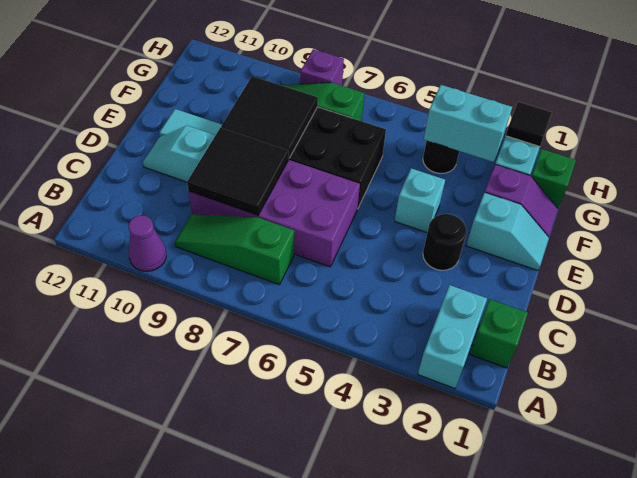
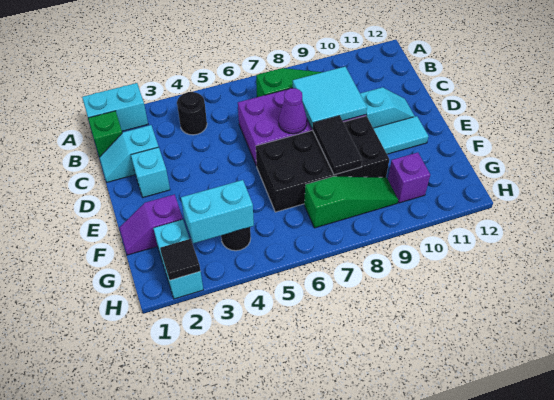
cyan brick A2:B2 level 1 -> cyan brick A1:A2 level 1
purple cone A10 level 1 -> purple cone D7 level 2
black tile C8:D9 level 2 -> cyan tile C8:D9 level 2
black round brick D3 level 1 -> black round brick B4 level 1
cyan slope E1:E2 level 1 top 2 -> cyan slope C1:C2 level 1 top 2
cyan brick E4 level 1 -> cyan brick D2 level 1
black tile E8:F9 level 2 -> black tile E8:F8 level 2
green brick G1 level 1 -> none
purple brick H8 level 1 -> purple brick G10 level 1

